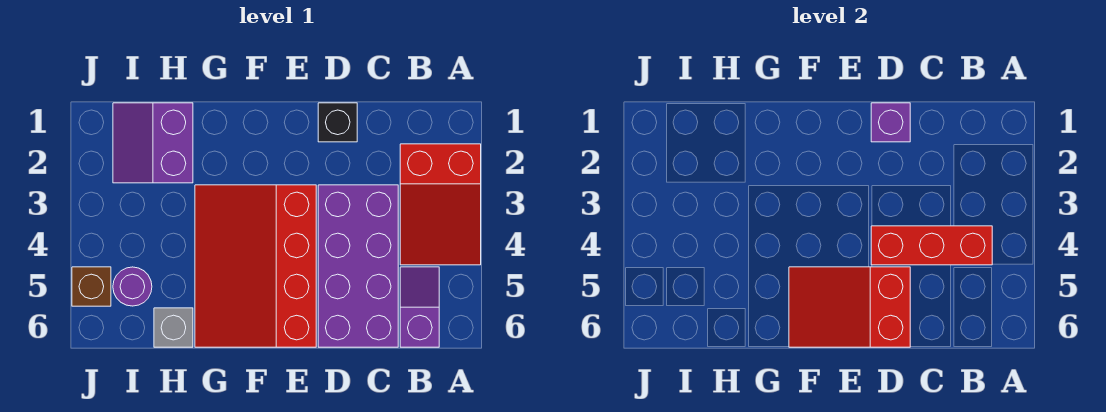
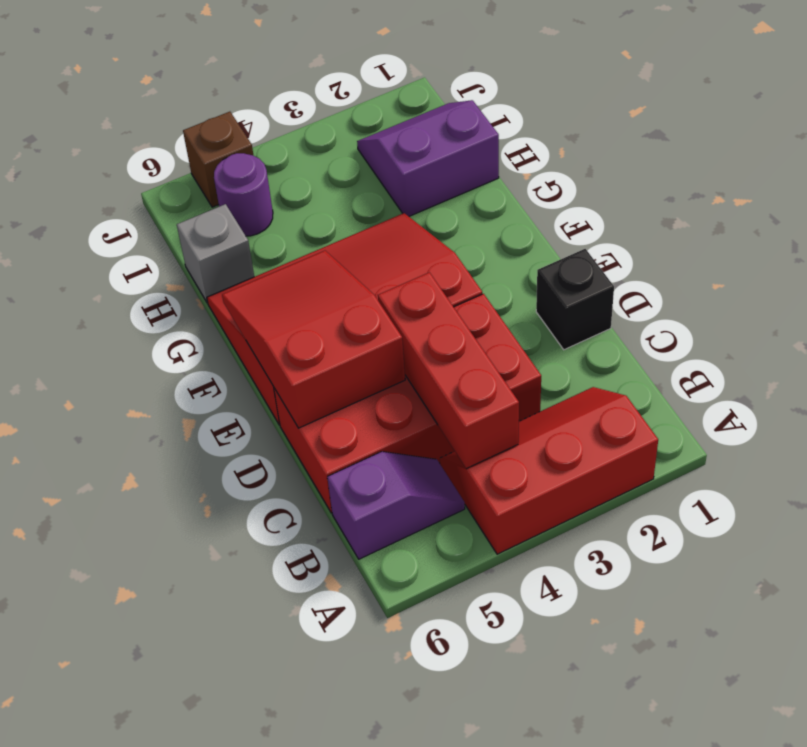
red slope A2:B4 level 1 top 2 -> red slope A2:B4 level 1 top A
purple brick C3:D6 level 1 -> red brick C3:D6 level 1
purple brick D1 level 2 -> none

